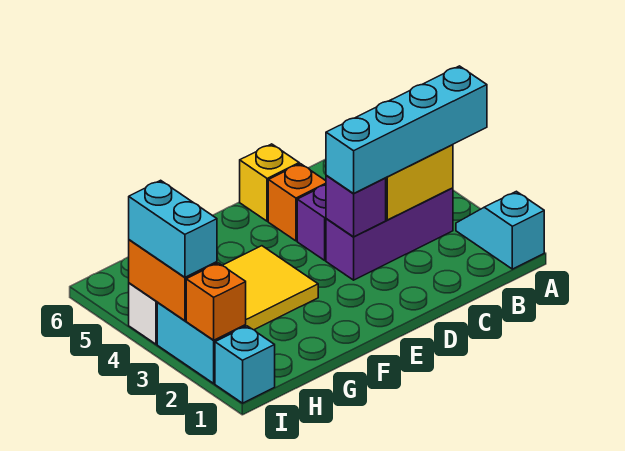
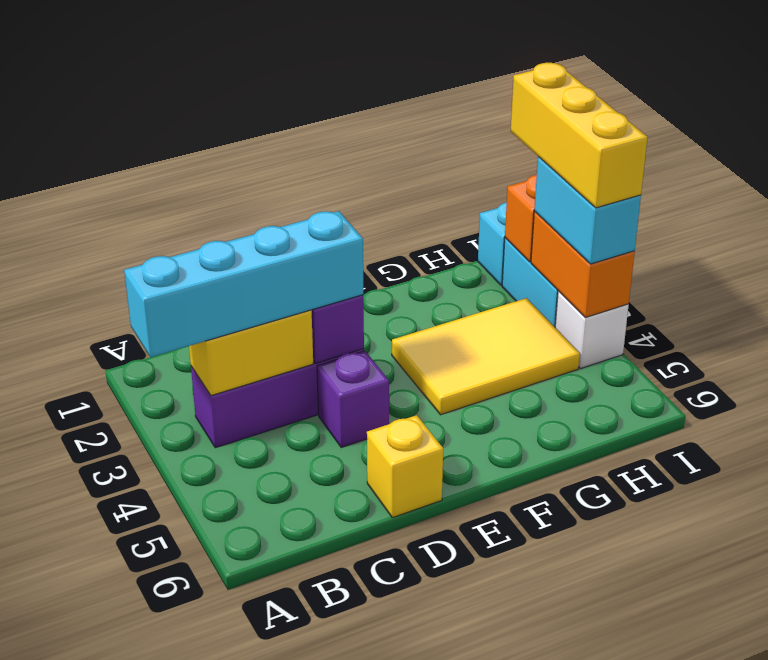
cyan slope A1:A2 level 1 top 1 -> none
orange brick D5 level 1 -> none
none -> yellow brick I2:I4 level 4

